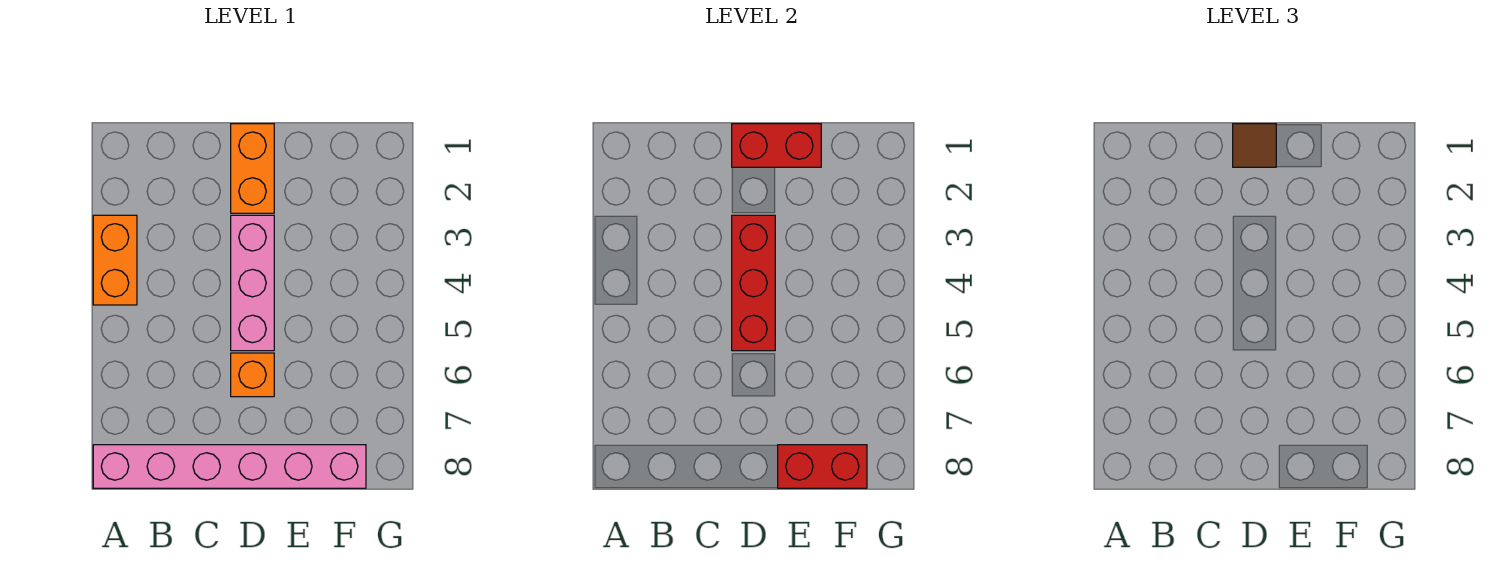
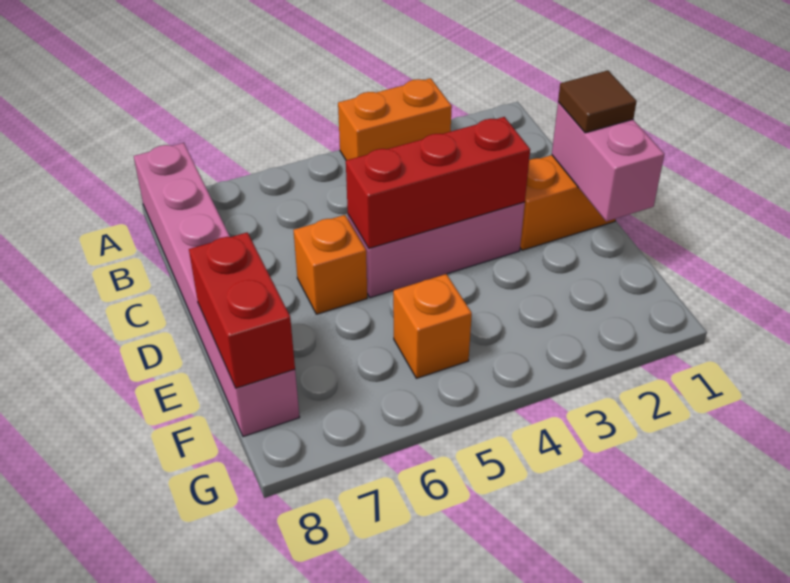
red brick D1:E1 level 2 -> pink brick D1:E1 level 2
none -> orange brick F5 level 1

